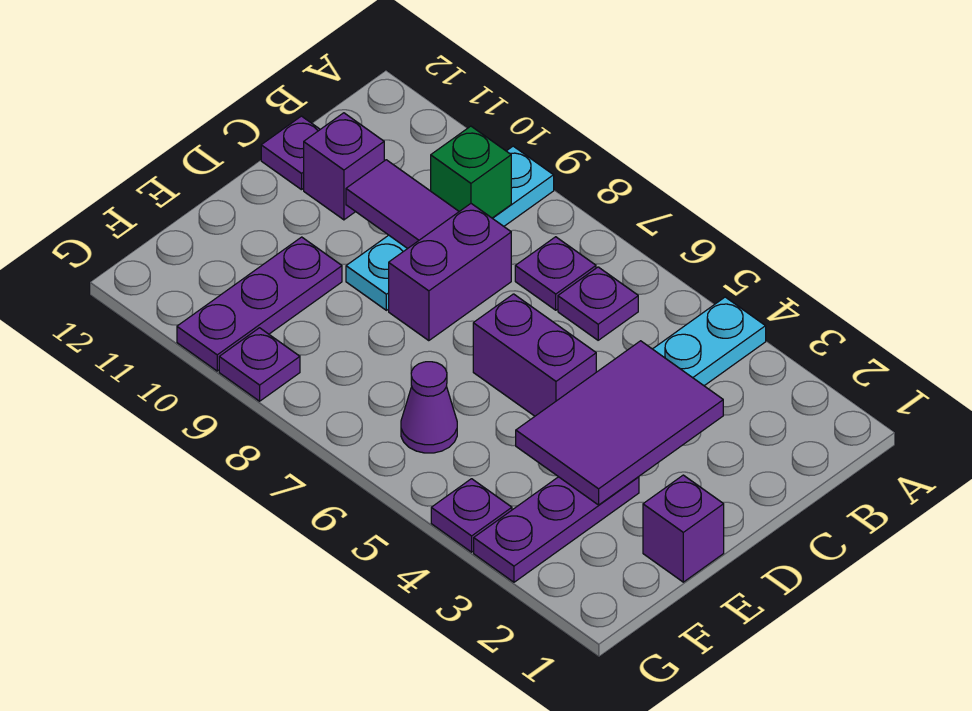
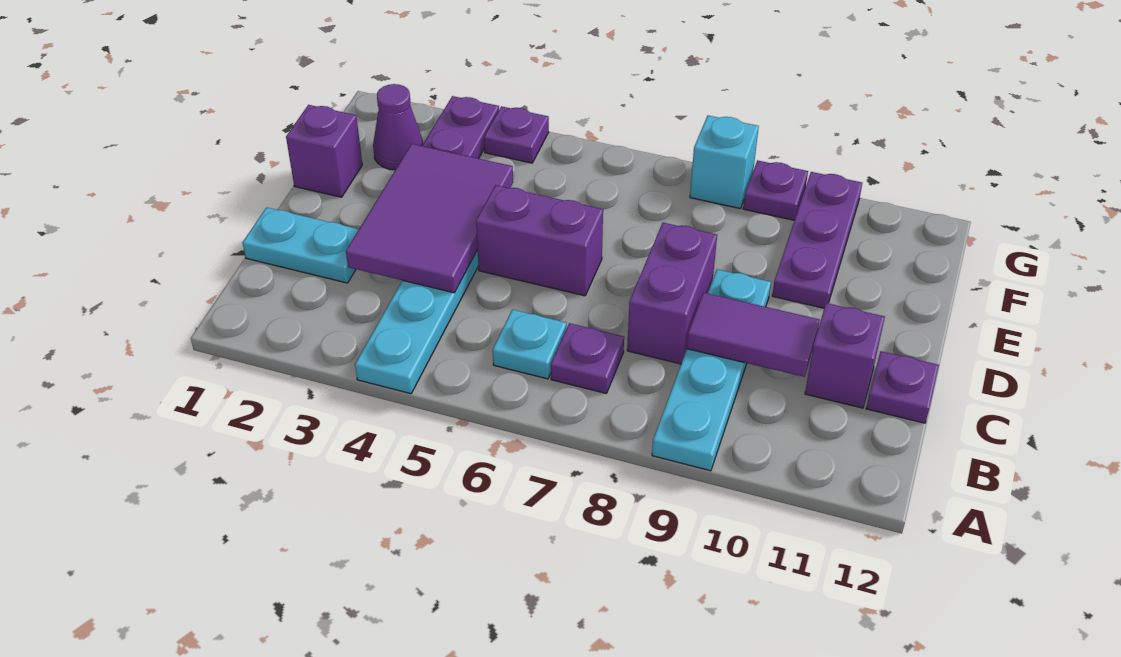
purple plate B6 level 1 -> cyan plate B6 level 1
green brick B9 level 2 -> none
none -> cyan plate C1:C2 level 1
purple cone F6 level 1 -> purple cone F2 level 1
none -> cyan brick G8 level 1

